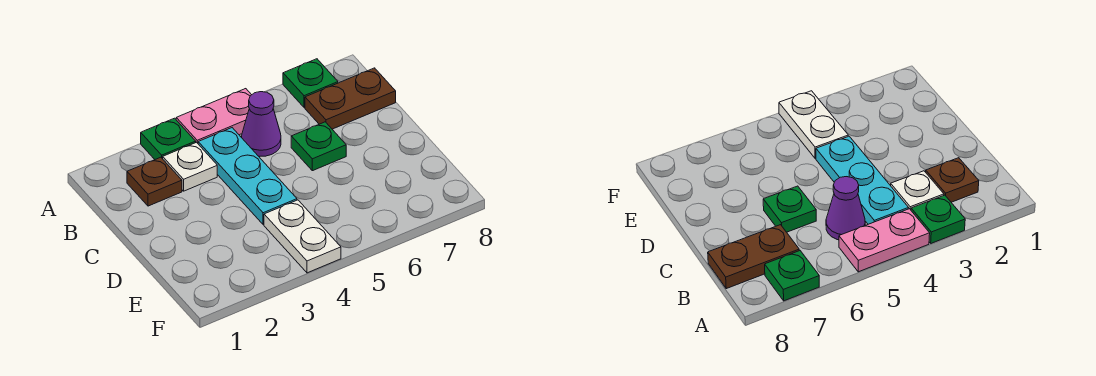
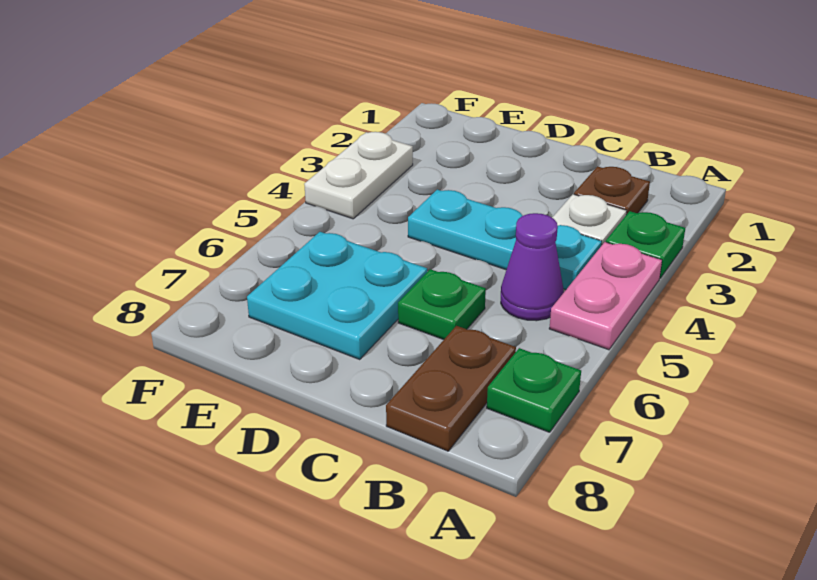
none -> cyan plate D6:E7 level 1
white plate E4:F4 level 1 -> white plate F3:F4 level 1

